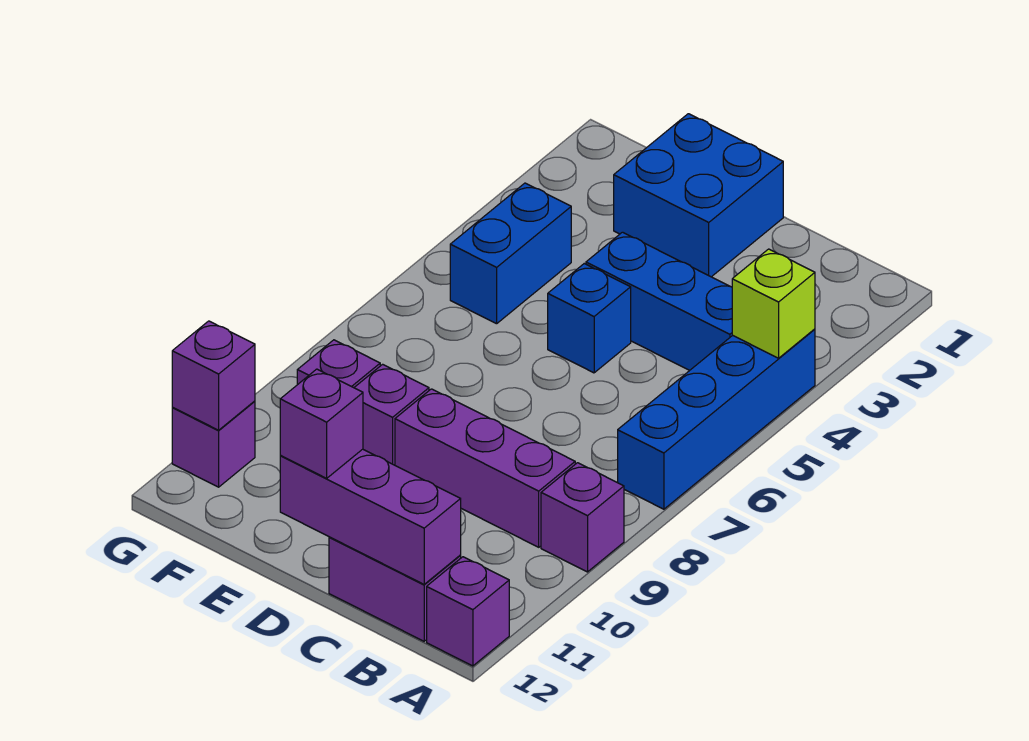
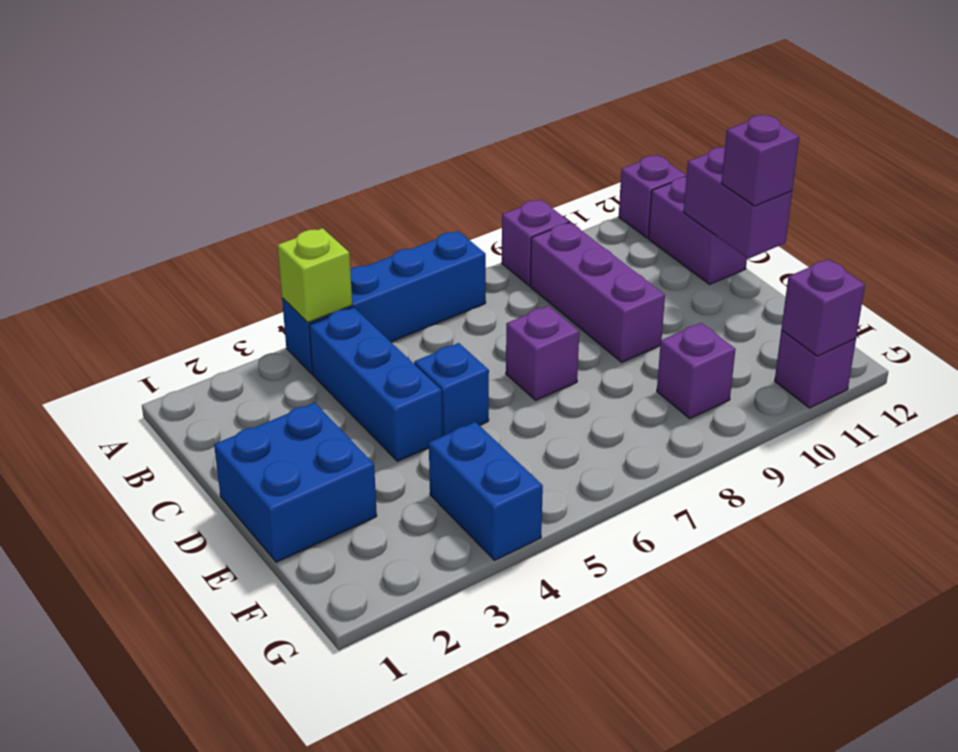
purple brick B12:D12 level 2 -> purple brick C12:D12 level 2
purple brick E9 level 1 -> purple brick D7 level 1
blue brick F4:F5 level 1 -> blue brick F4:G4 level 1

